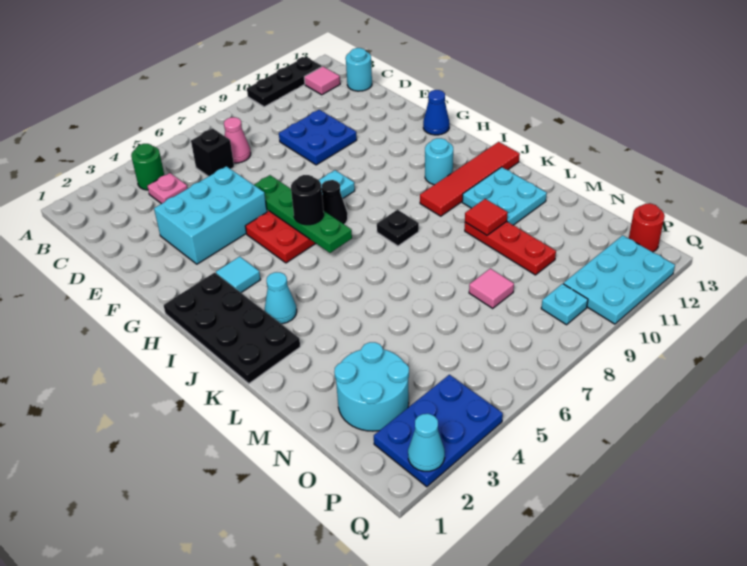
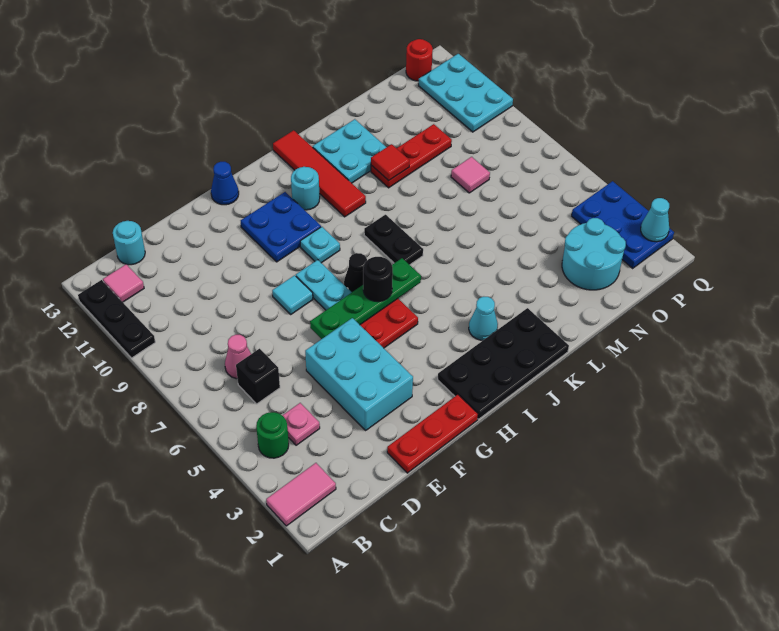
none -> pink tile A2:B2 level 1
blue plate D9:E10 level 1 -> blue plate G10:H11 level 1
none -> red plate E1:G1 level 1
cyan tile H3 level 1 -> cyan tile F8 level 1
black plate J8 level 1 -> black plate J7:J8 level 1
cyan plate P9 level 1 -> cyan plate H9 level 1

